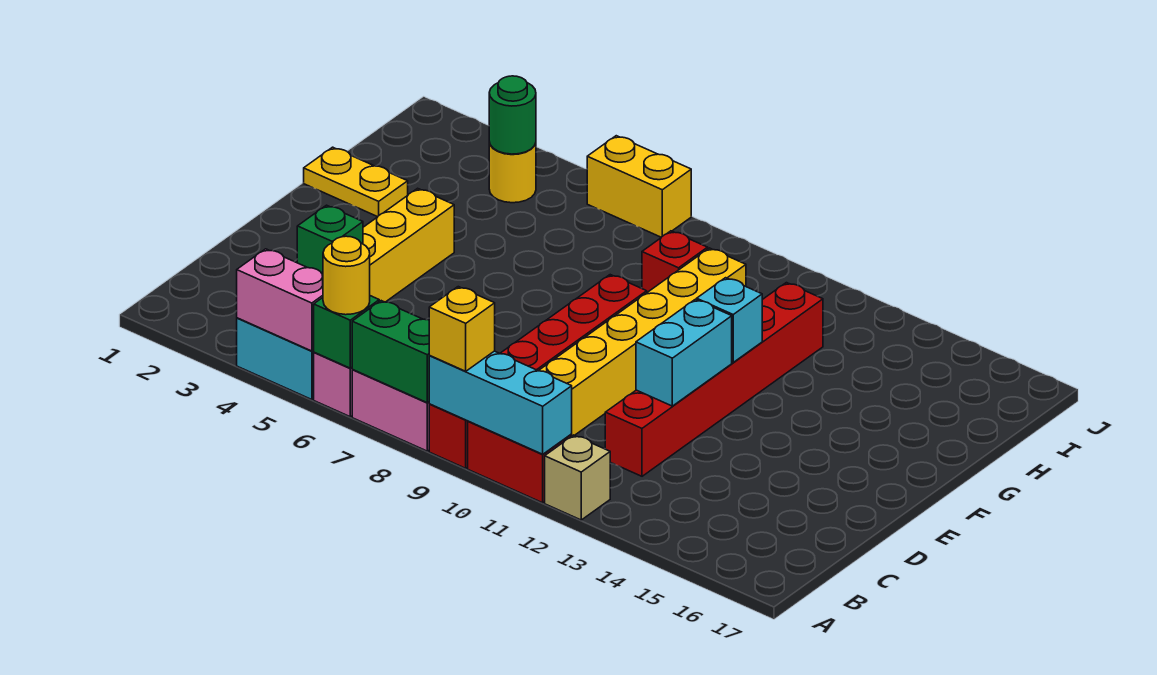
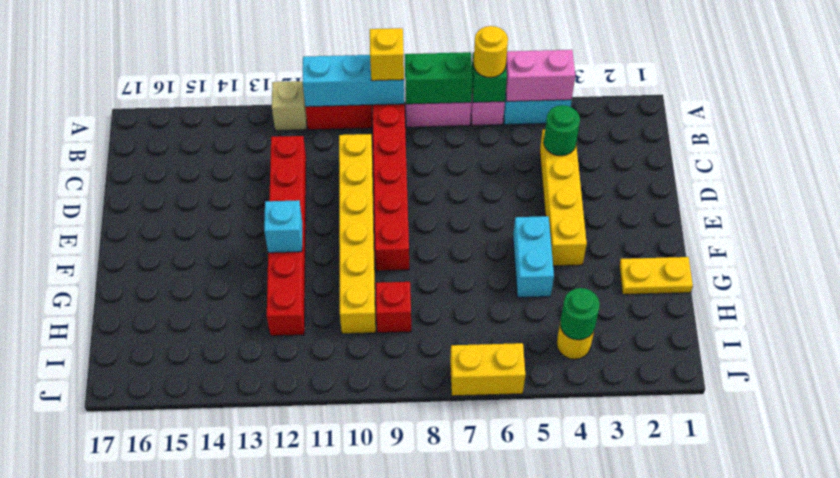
green brick C4 level 2 -> green round brick C4 level 2
cyan brick D12:E12 level 2 -> cyan brick F5:G5 level 1

